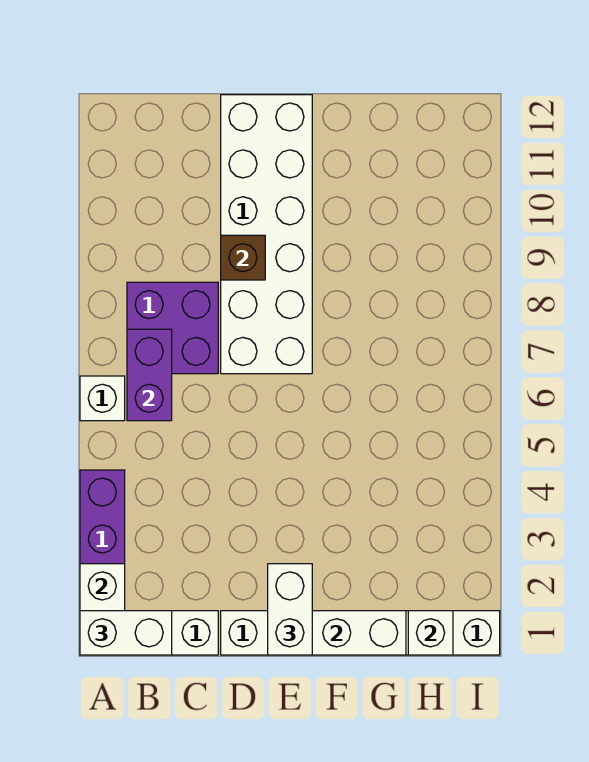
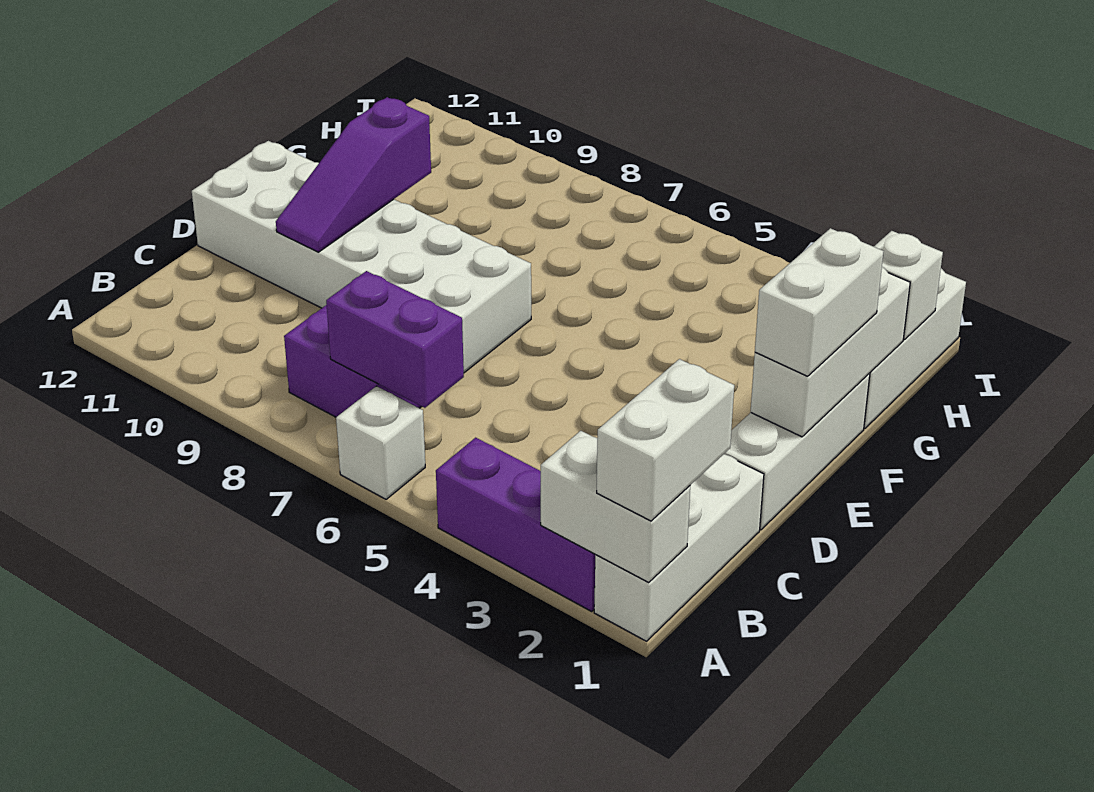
brown brick D9 level 2 -> none
none -> purple slope D10:F10 level 2 top F
white brick E1:E2 level 3 -> white brick E1:F1 level 3

